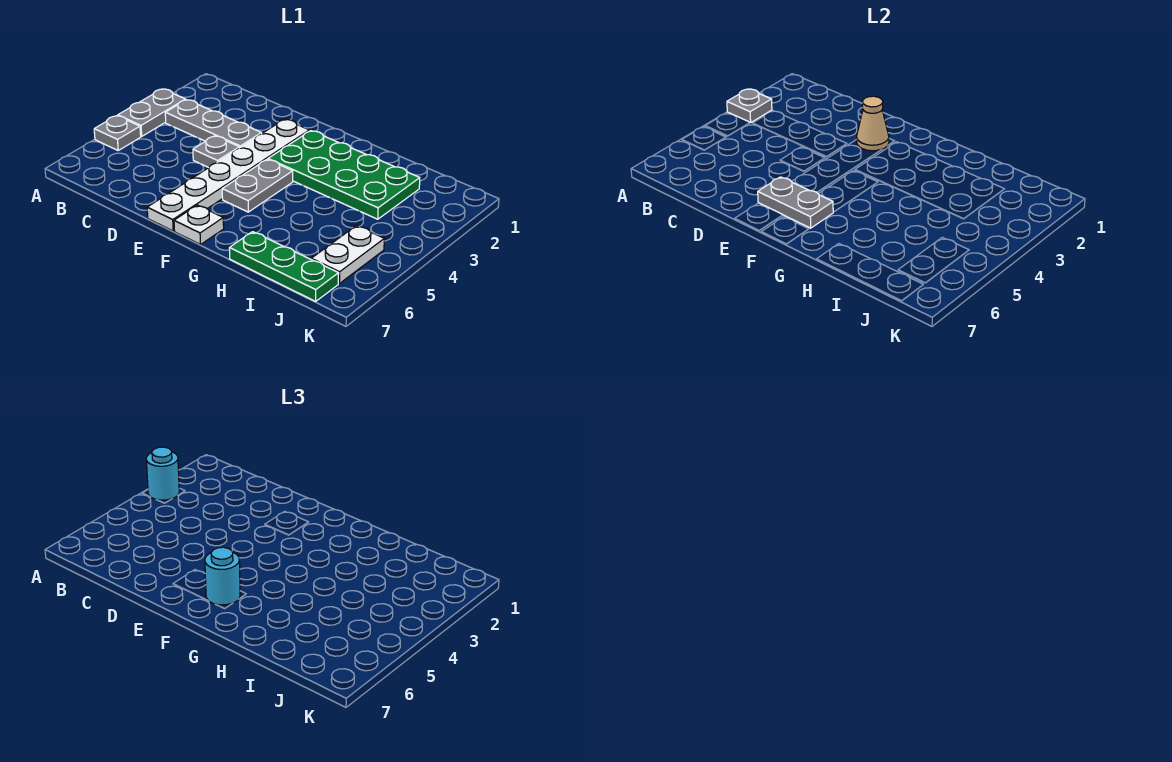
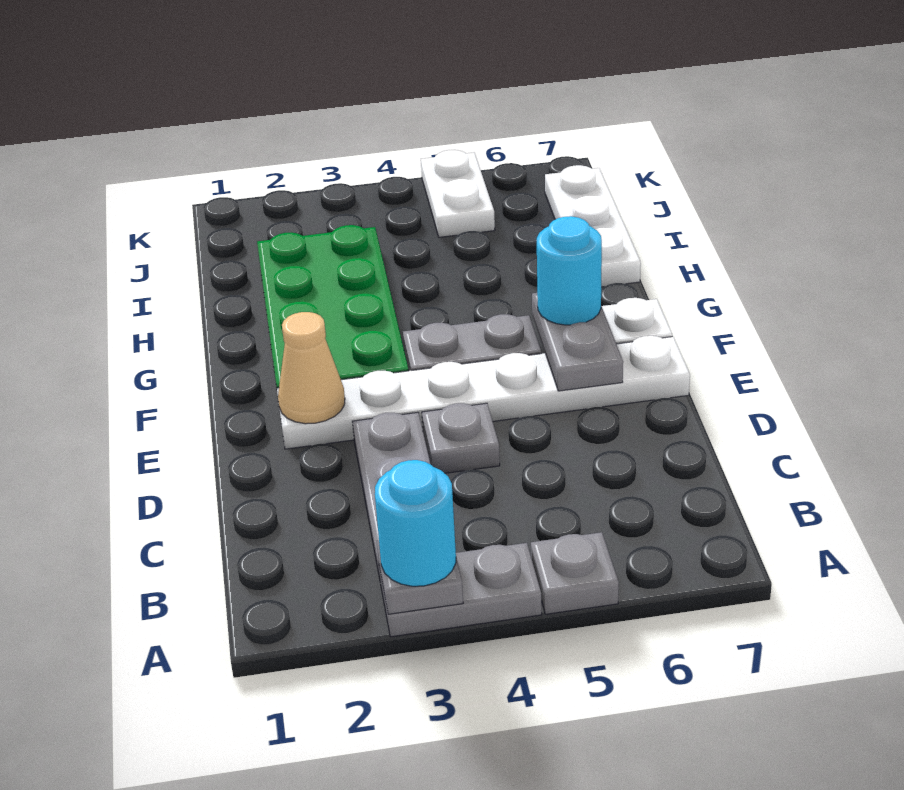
green plate H7:J7 level 1 -> white plate H7:J7 level 1
white plate J5:J6 level 1 -> white plate J5:K5 level 1

